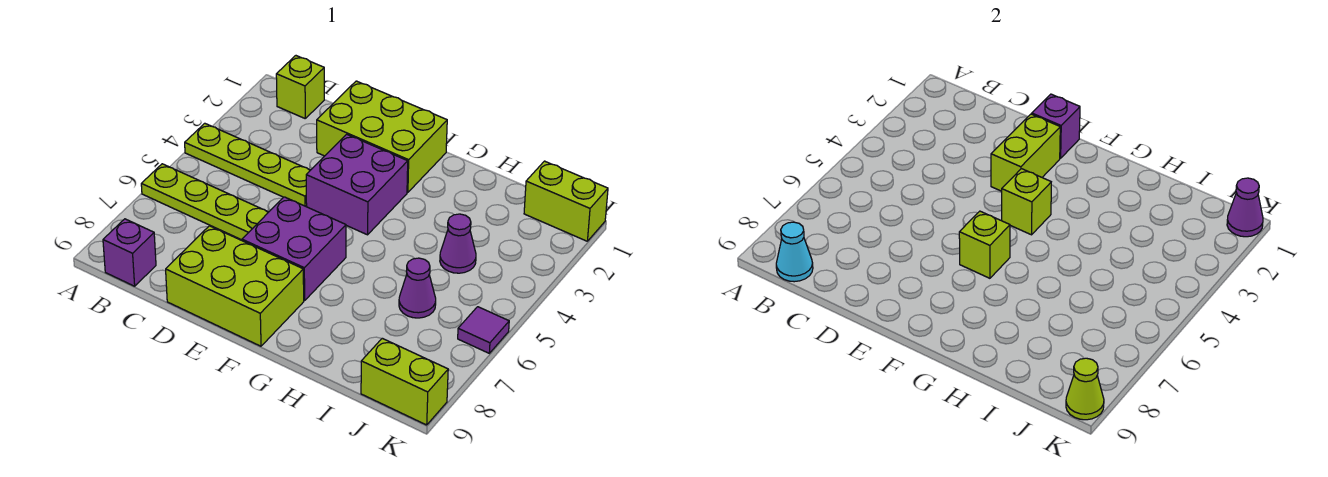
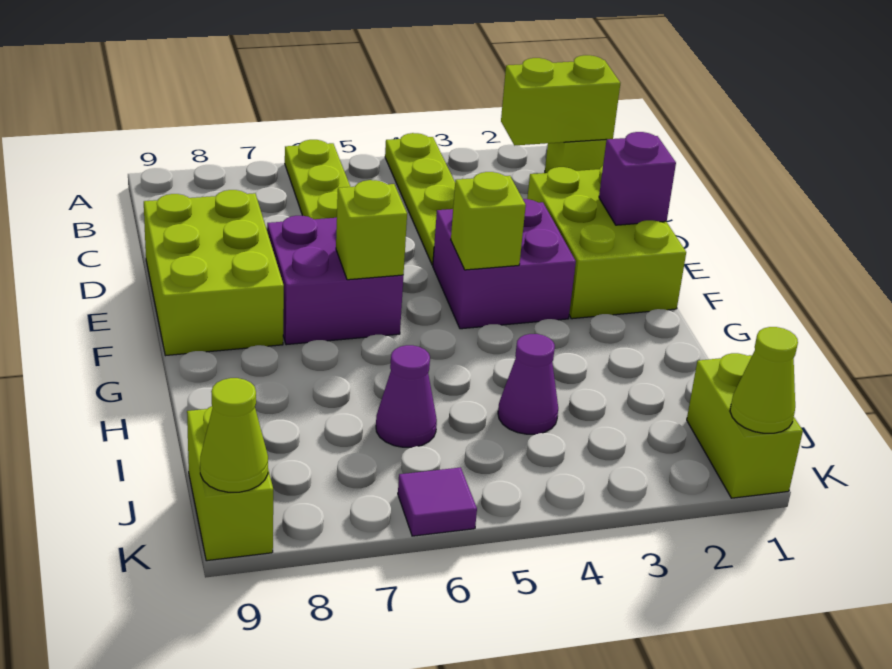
purple brick B9 level 1 -> none
cyan cone B9 level 2 -> none
lime brick E2:E3 level 2 -> lime brick B1:B2 level 2
purple cone K1 level 2 -> lime cone K1 level 2

